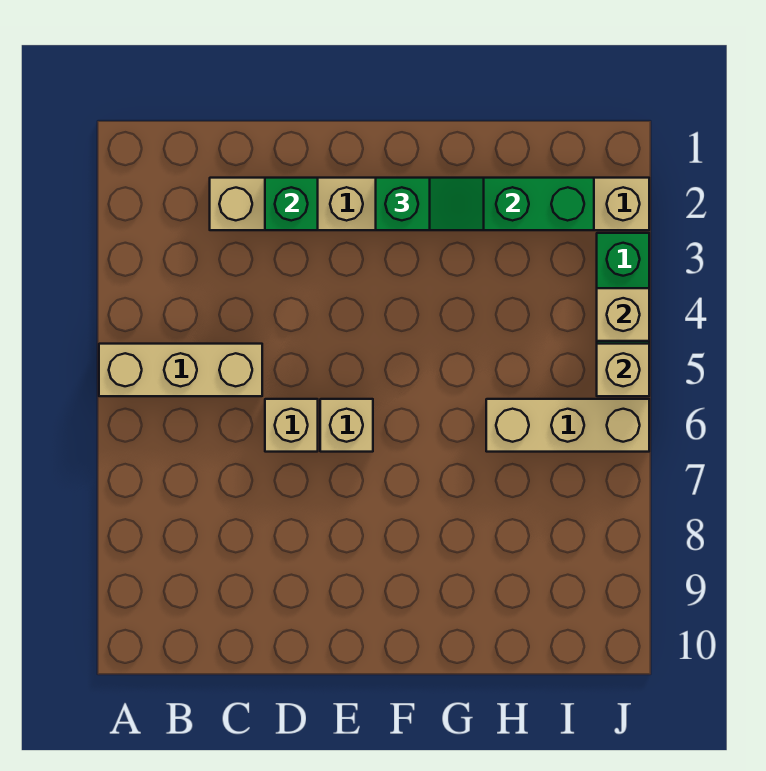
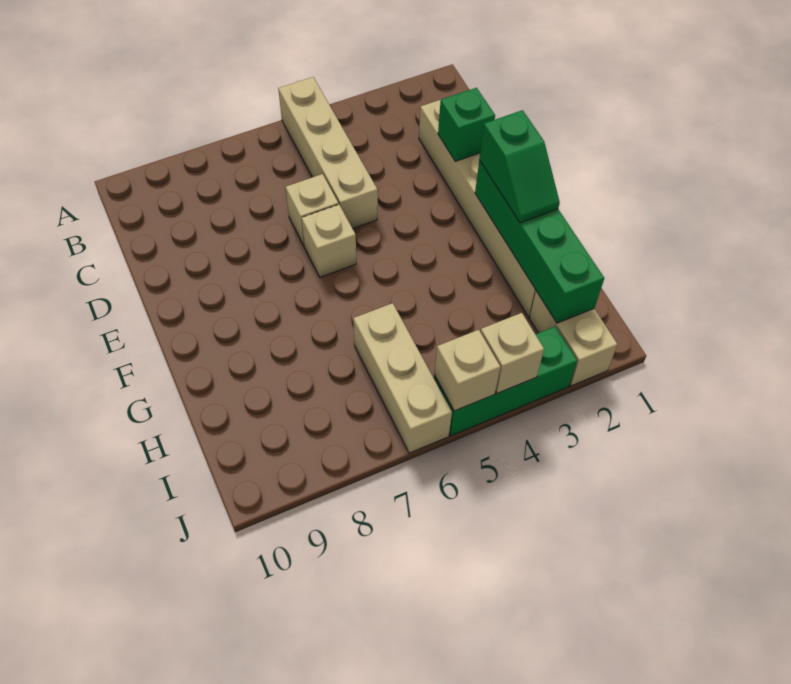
tan brick A5:C5 level 1 -> tan brick A5:D5 level 1

